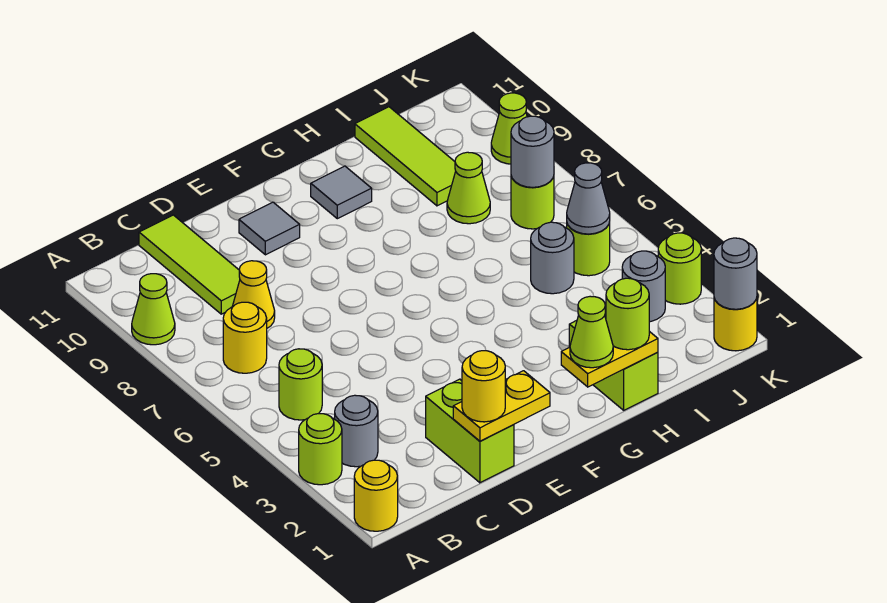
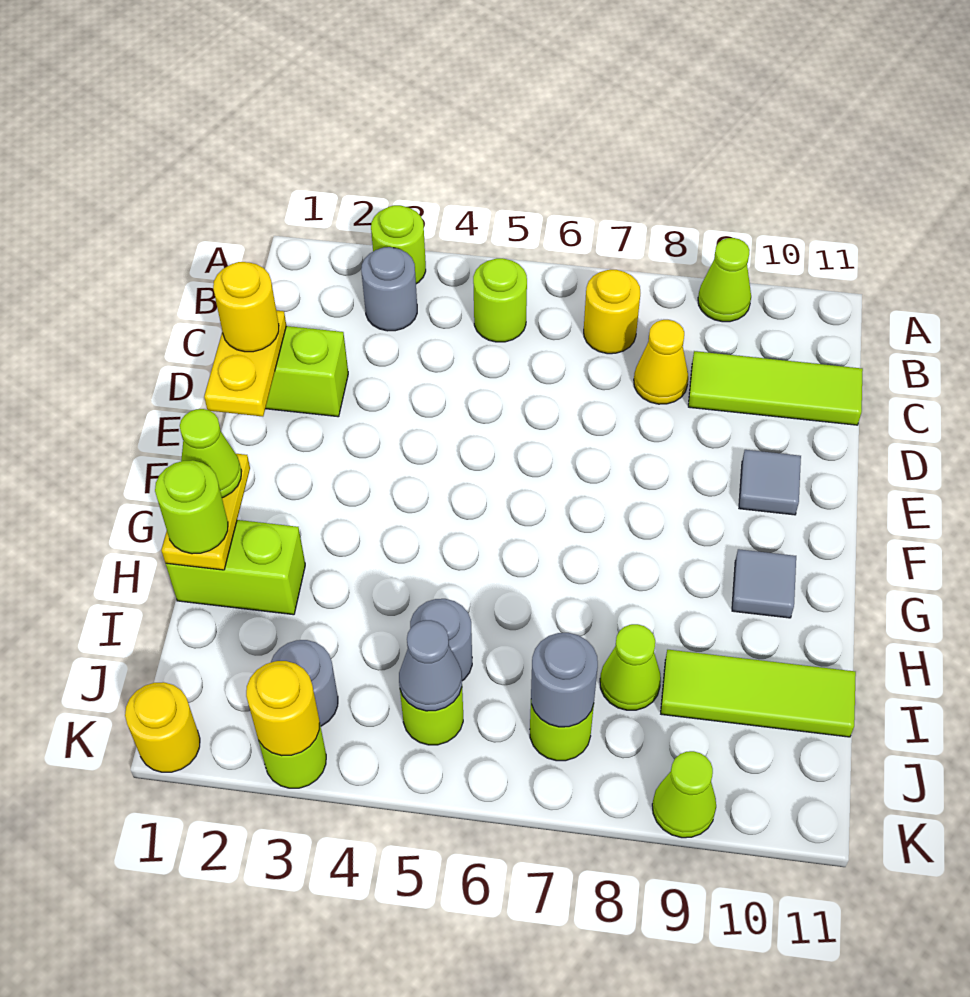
yellow round brick A1 level 1 -> yellow round brick K3 level 2
grey round brick K1 level 2 -> none

